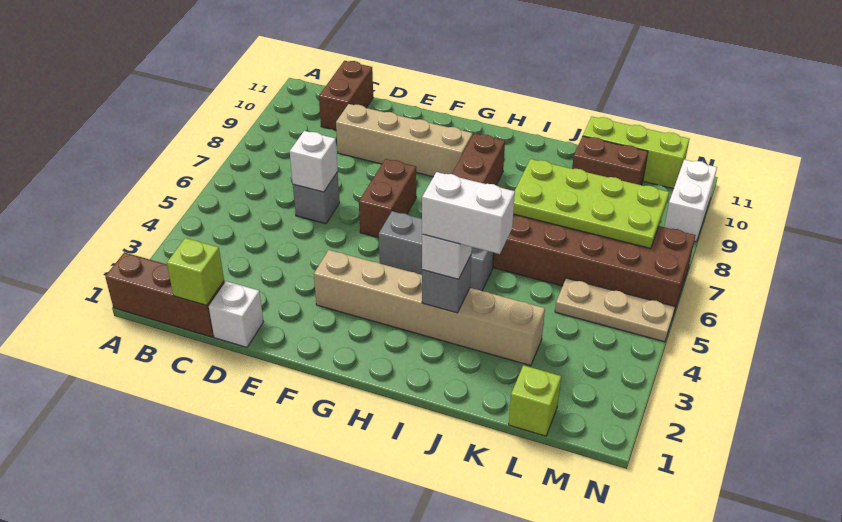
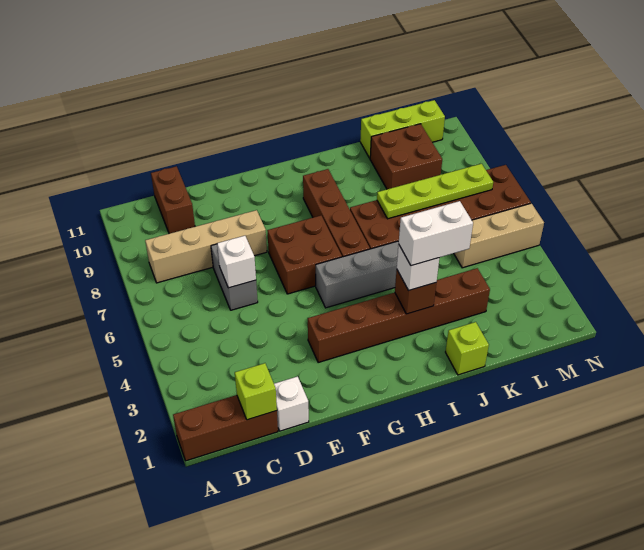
grey brick D6 level 1 -> grey brick D6:D7 level 1
tan brick D9:G9 level 1 -> tan brick B8:E8 level 1
tan brick F3:K3 level 1 -> brown brick F3:K3 level 1
brown brick F6:F7 level 1 -> brown brick F6:G7 level 1
grey brick I3 level 2 -> brown brick I3 level 2
lime plate J7:M8 level 2 -> lime plate J7:M7 level 2
brown brick K10:L10 level 1 -> brown brick K9:L10 level 1
lime brick L1 level 1 -> lime brick J1 level 1
tan plate L5:N5 level 1 -> tan brick L5:N5 level 1
white brick N9:N10 level 1 -> none

